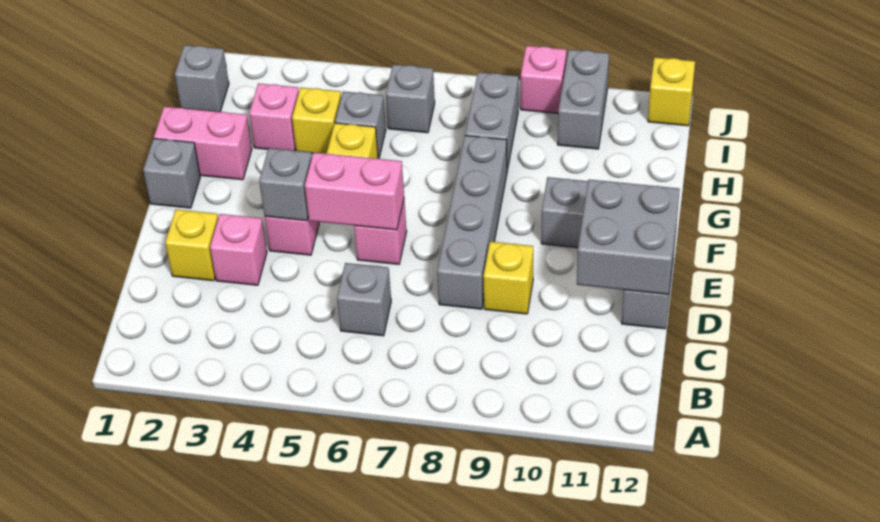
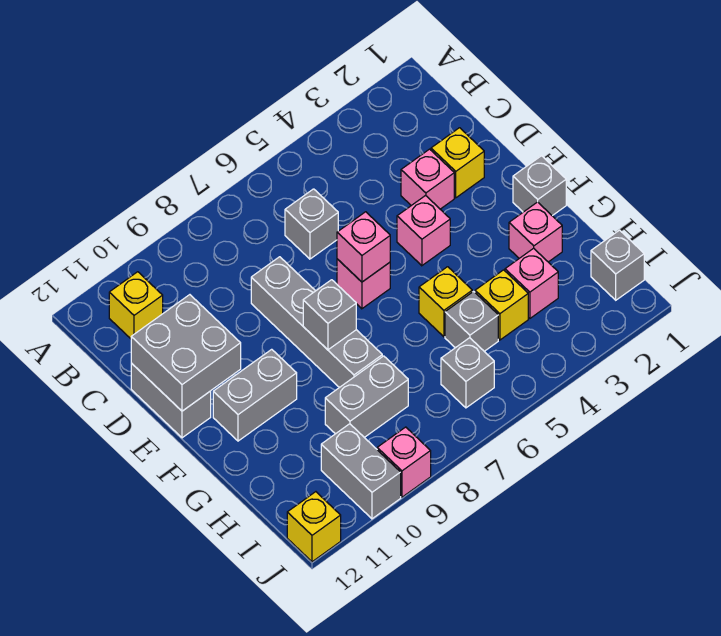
yellow brick D9 level 1 -> yellow brick B11 level 1
grey brick E4 level 2 -> grey brick F8 level 2
pink brick E5:E6 level 2 -> pink brick E6 level 2
pink brick G1:G2 level 1 -> pink brick G2 level 1
grey brick H8:I8 level 1 -> grey brick H8:H9 level 1

